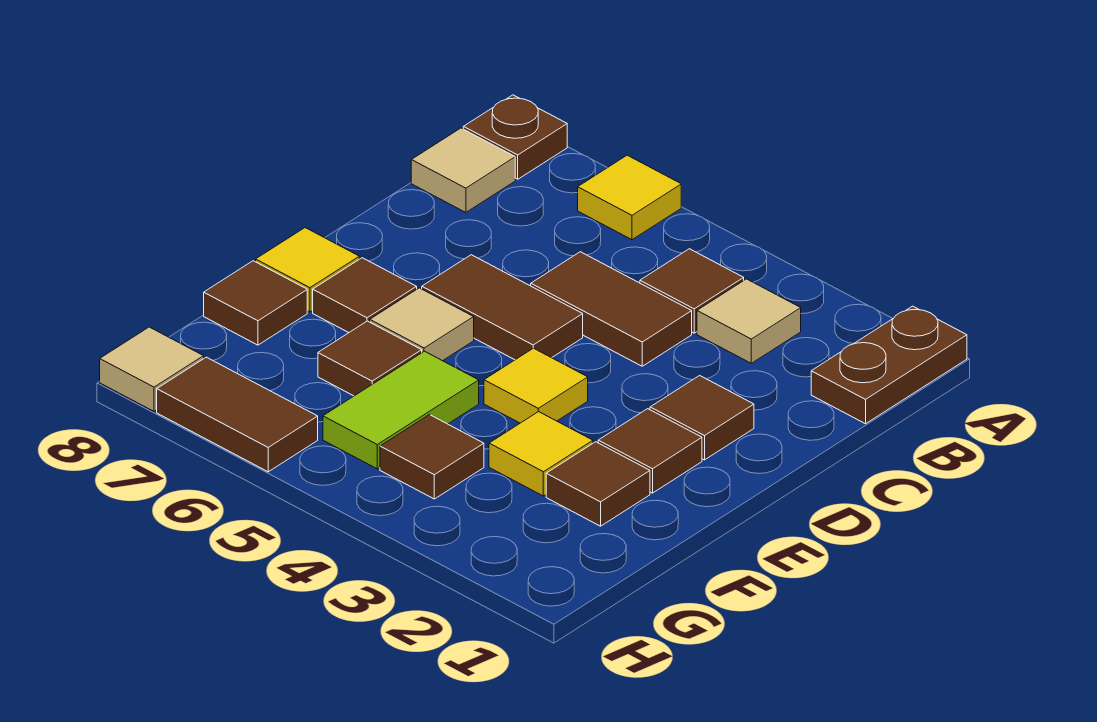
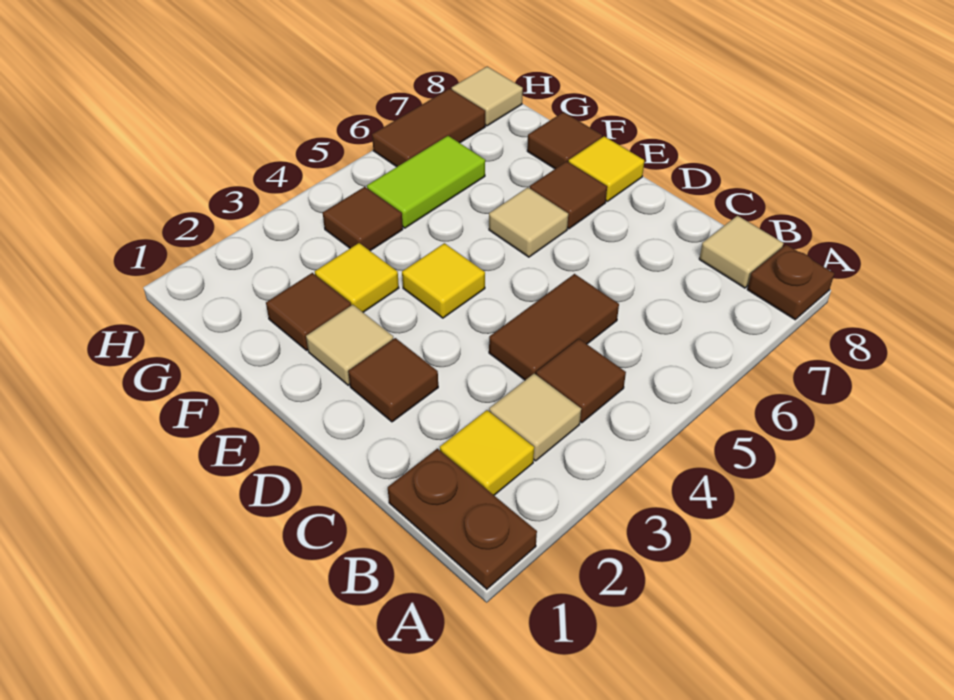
yellow tile A6 level 1 -> yellow tile B2 level 1
brown tile D5:D6 level 1 -> none
brown tile E2 level 1 -> tan tile E2 level 1
lime tile F5:G5 level 1 -> lime tile G5:G6 level 1
brown tile F6 level 1 -> none

